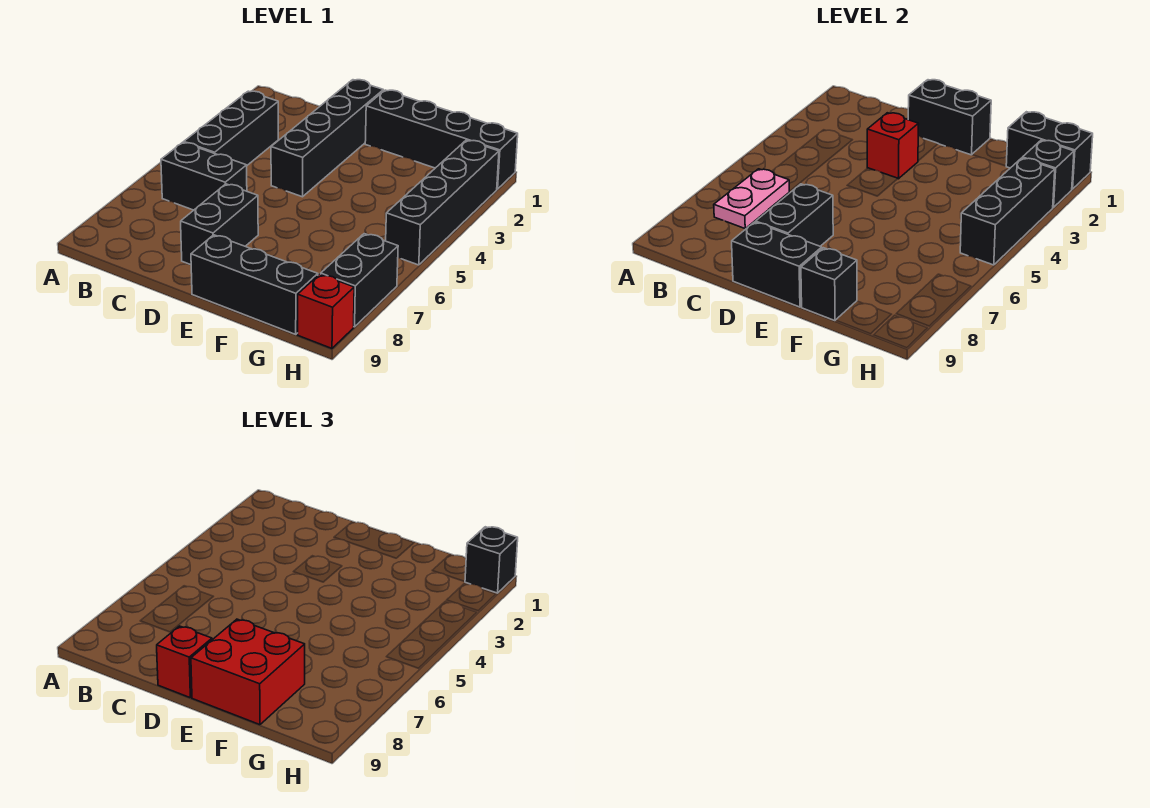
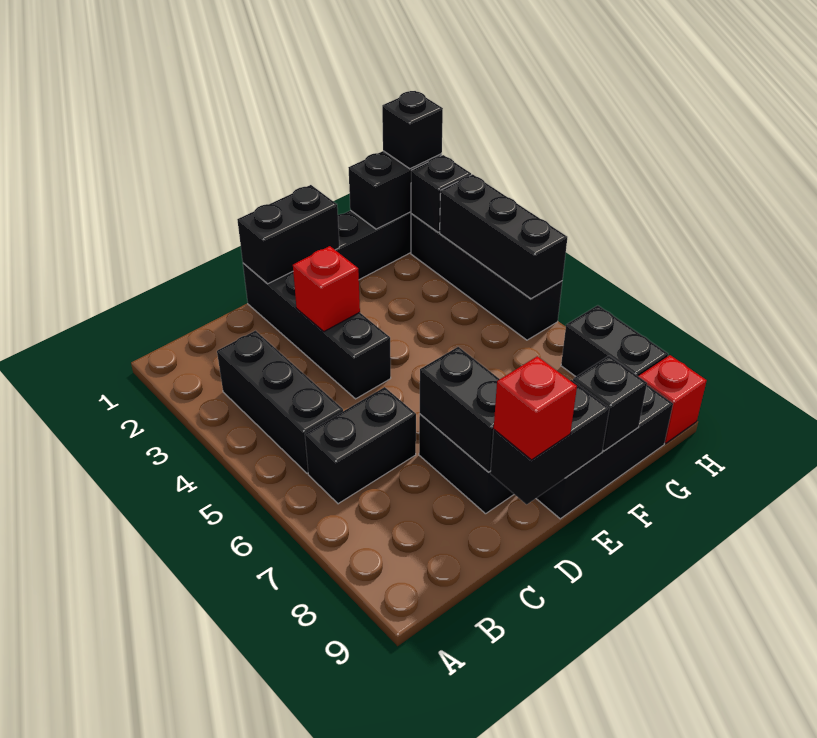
pink plate B6:B7 level 2 -> none
red brick E8:F9 level 3 -> none

